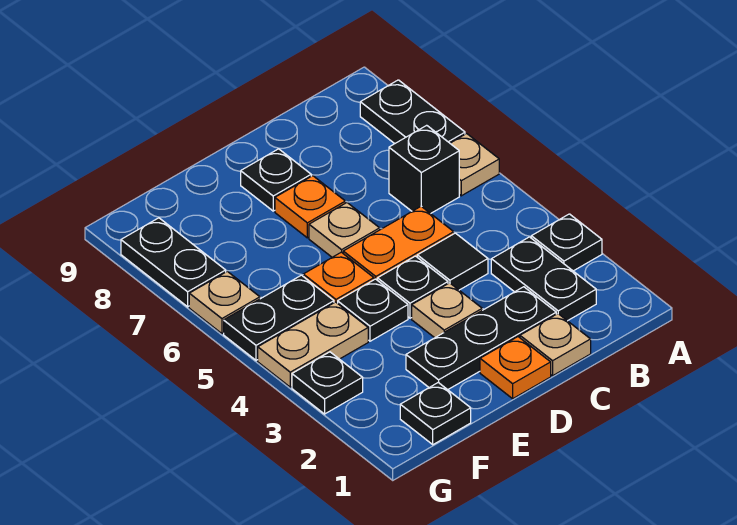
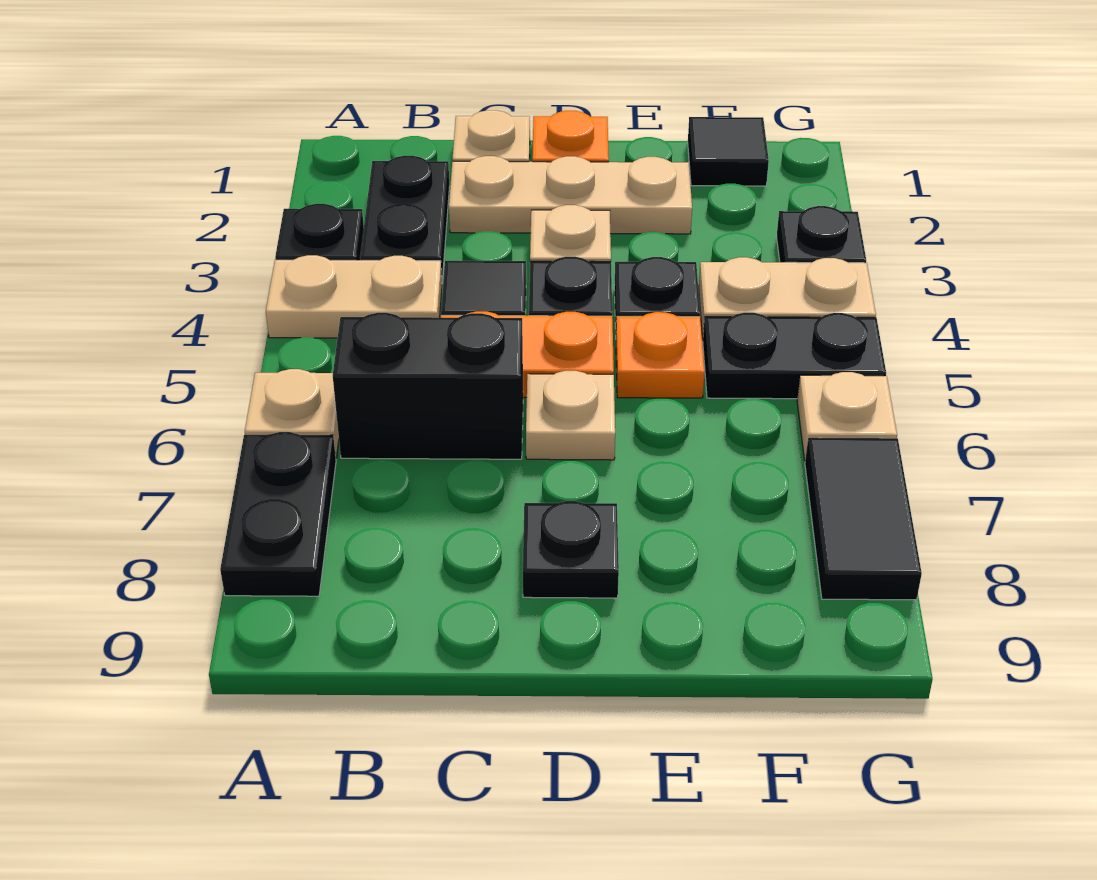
none -> tan plate A4:B4 level 1
black brick B6 level 1 -> black brick B6:C6 level 1
black plate C2:E2 level 1 -> tan plate C2:E2 level 1
orange plate D7 level 1 -> none
black plate F1 level 1 -> black tile F1 level 1
black plate G7:G8 level 1 -> black tile G7:G8 level 1

